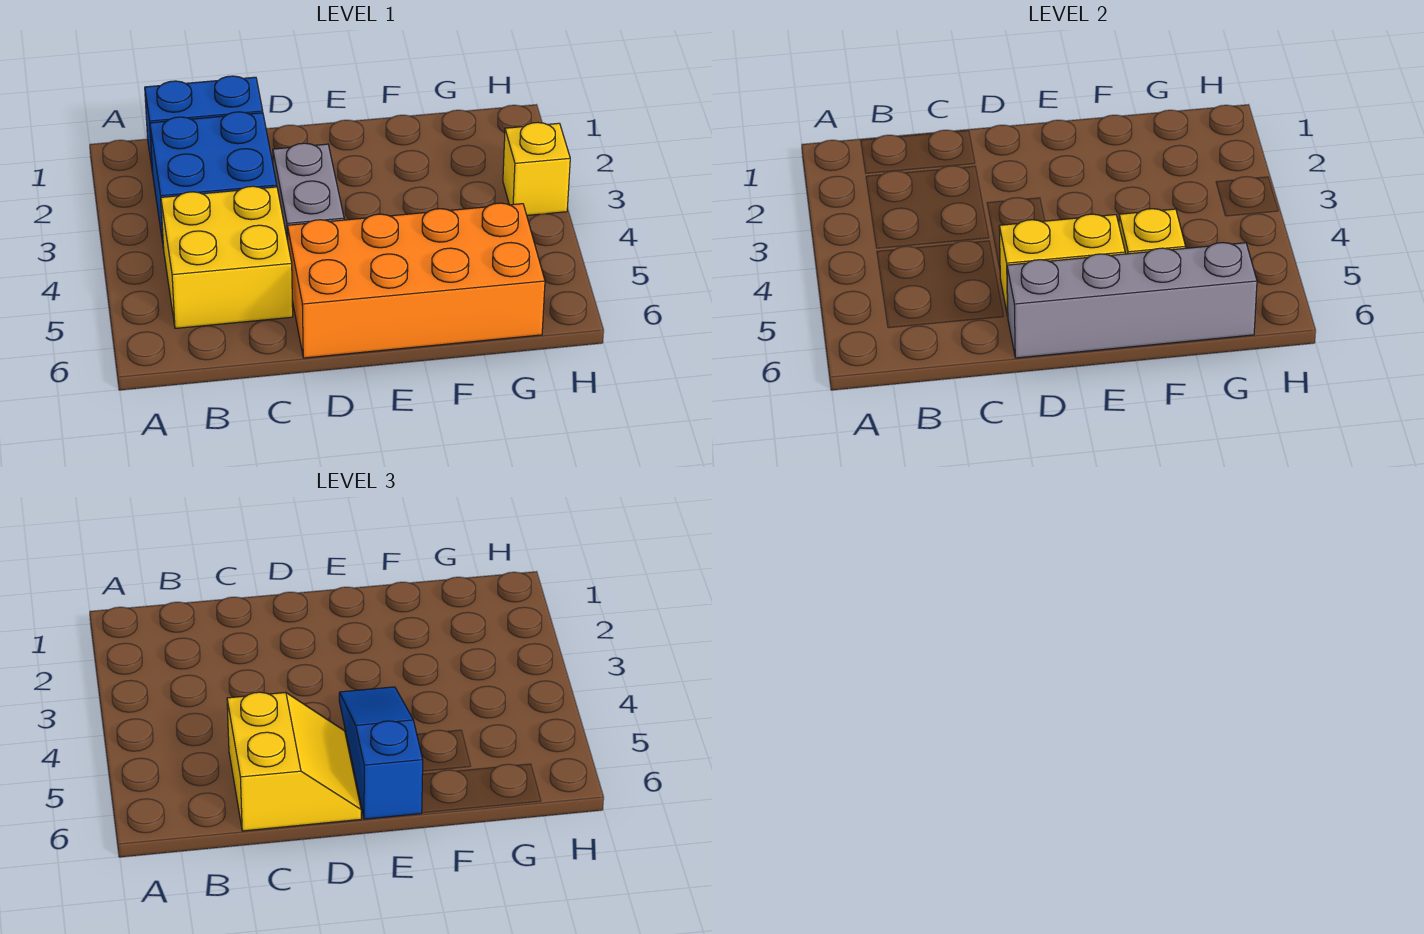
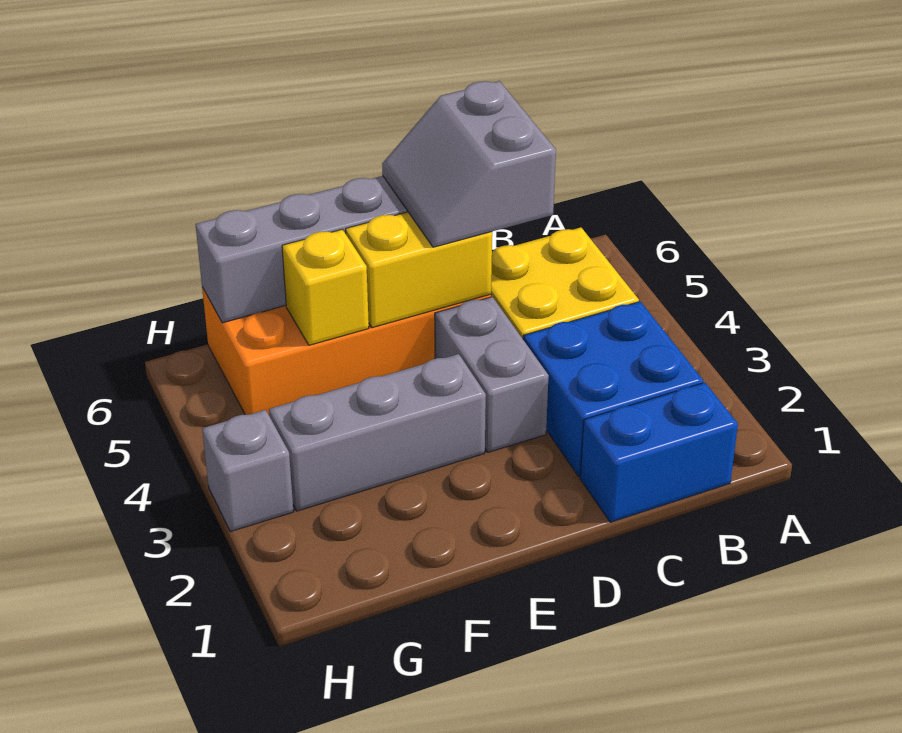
yellow slope C5:D6 level 3 top C -> grey slope C5:D6 level 3 top C
none -> grey brick E3:G3 level 1
blue slope E4:E6 level 3 top 6 -> none
yellow brick H3 level 1 -> grey brick H3 level 1

